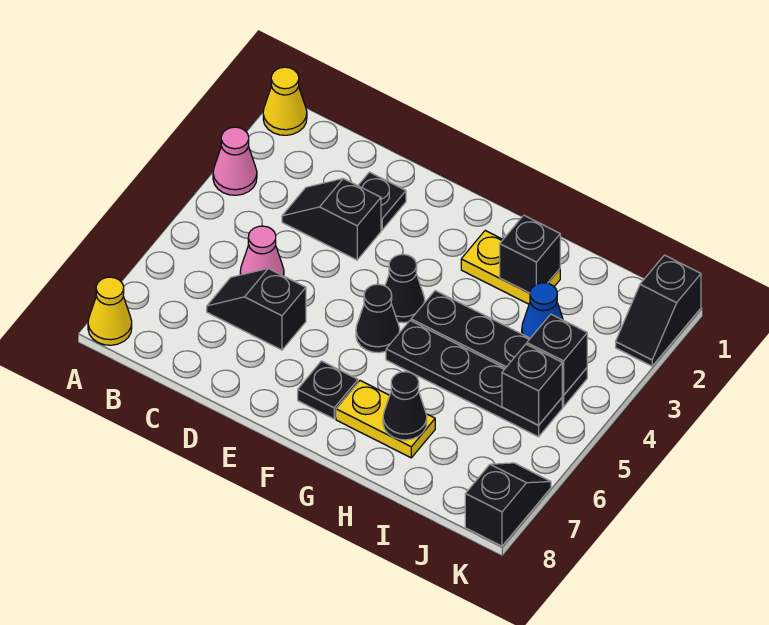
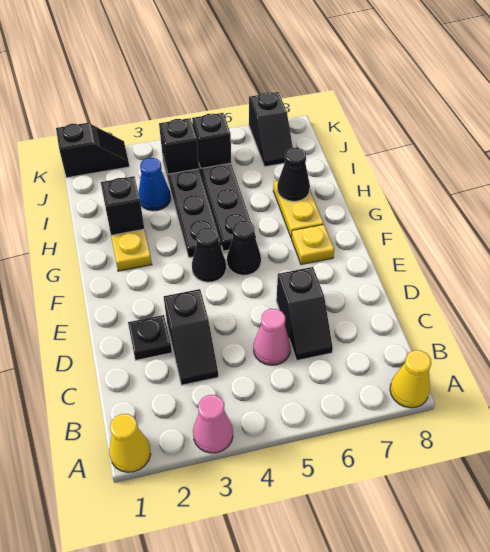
black plate F7 level 1 -> yellow plate F7 level 1
black slope K7:K8 level 1 top 8 -> black slope J7:K7 level 1 top K

